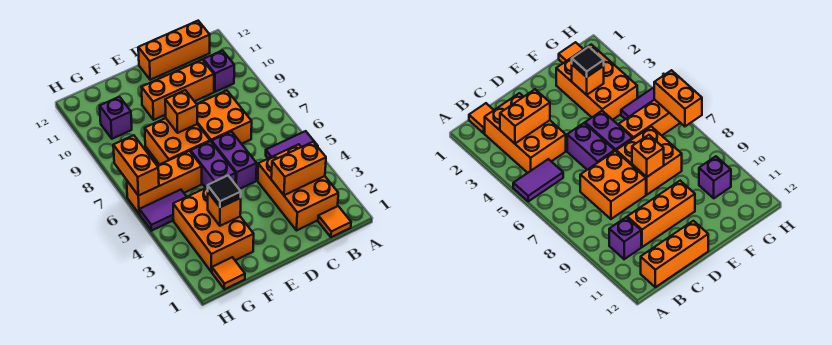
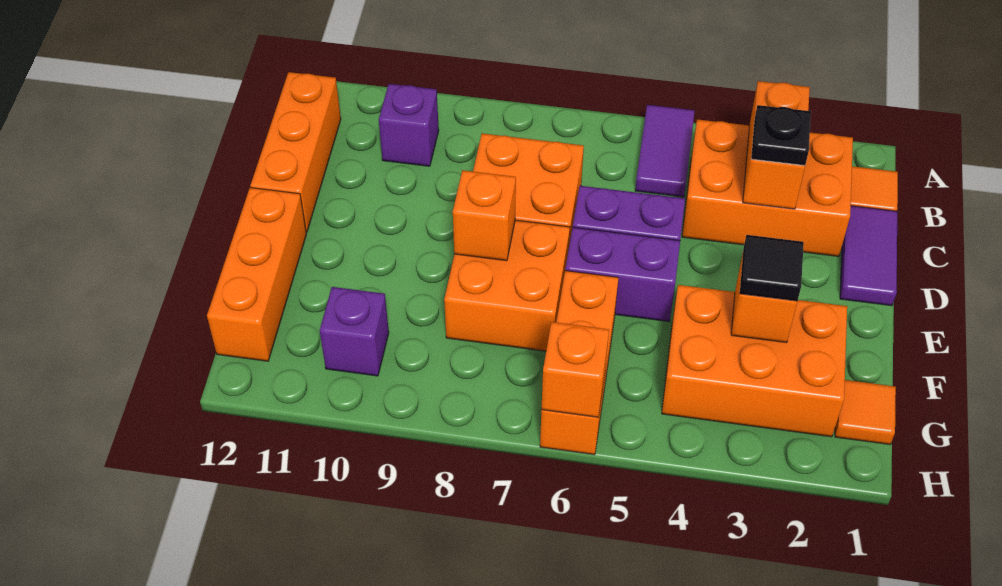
none -> black plate C3 level 3
orange brick C10:E10 level 1 -> orange brick E12:G12 level 1
purple tile G5:H5 level 1 -> purple tile C1:D1 level 1
orange brick H6:H7 level 2 -> orange brick H6 level 2

